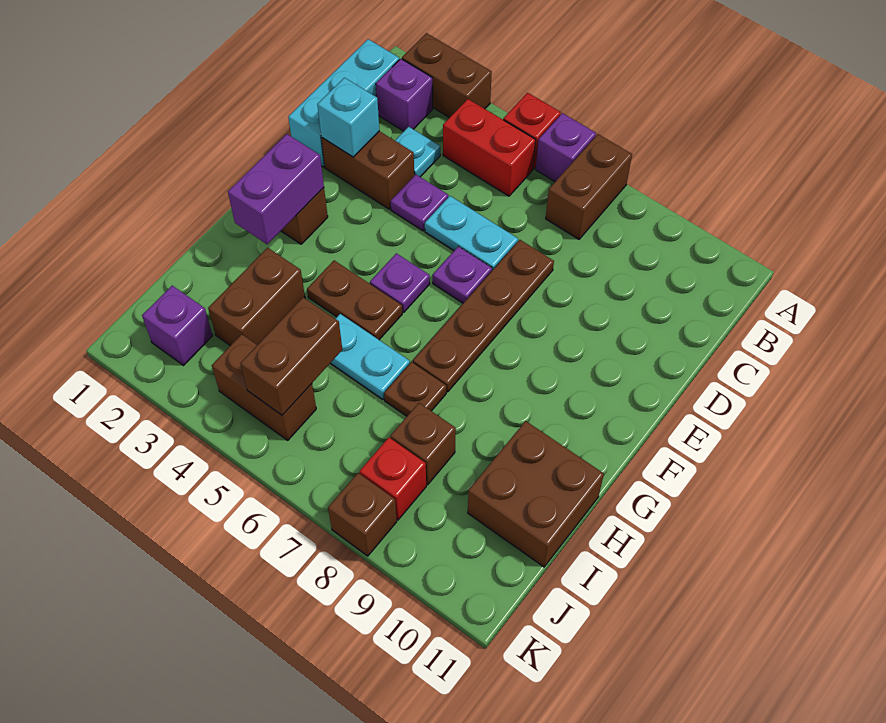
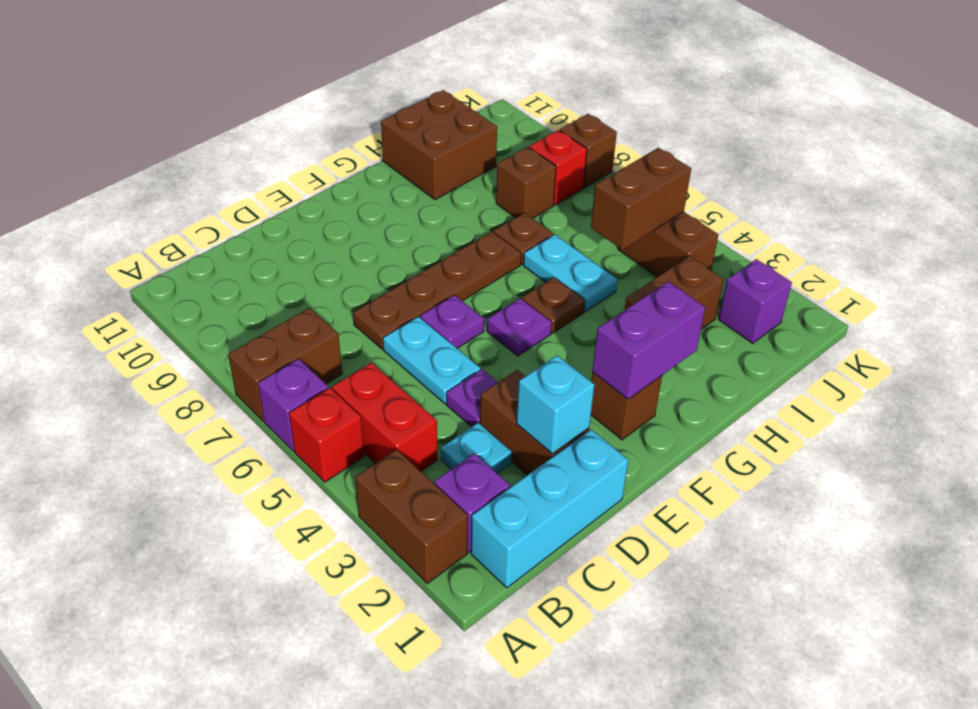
brown plate G4:G5 level 1 -> brown plate G5 level 1

